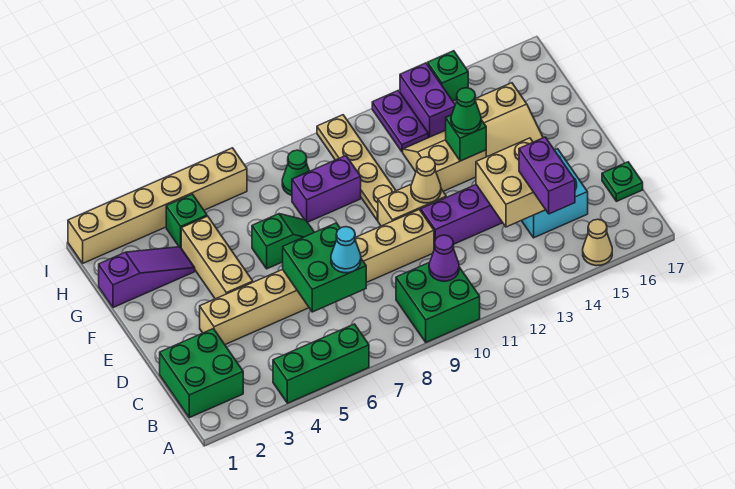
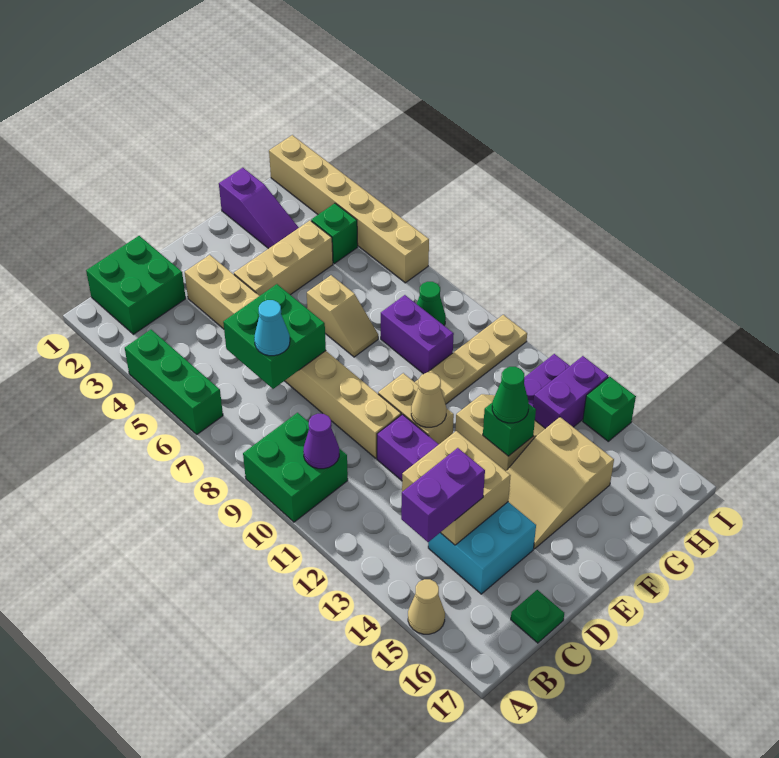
green slope F6:F7 level 1 top 6 -> tan slope F6:F7 level 1 top 6

